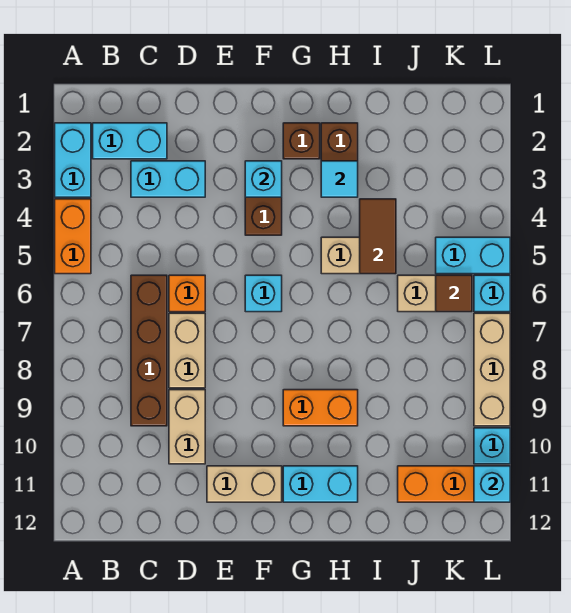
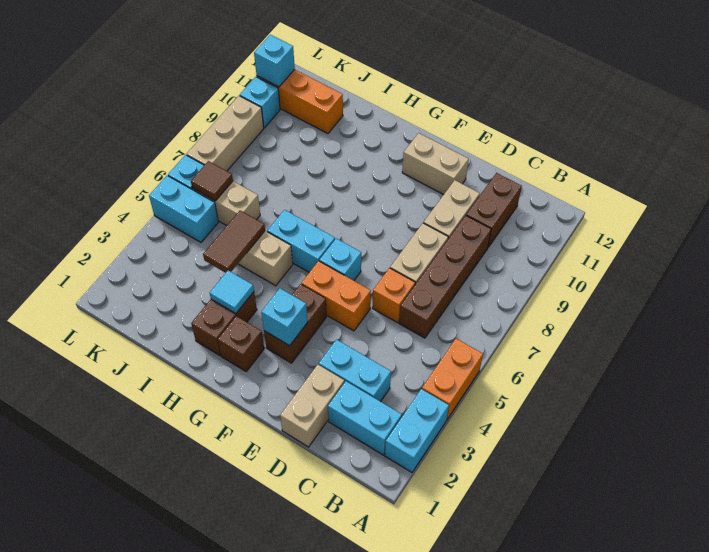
none -> brown brick C10:C11 level 1
none -> tan brick D1:D2 level 1
orange brick G9:H9 level 1 -> orange brick E5:F5 level 1
cyan brick G11:H11 level 1 -> cyan brick G6:H6 level 1

